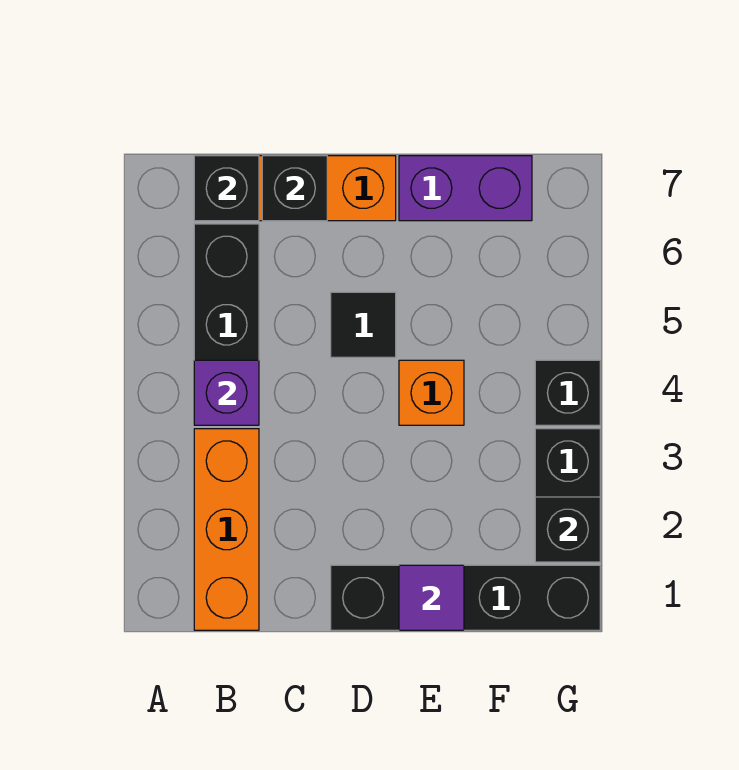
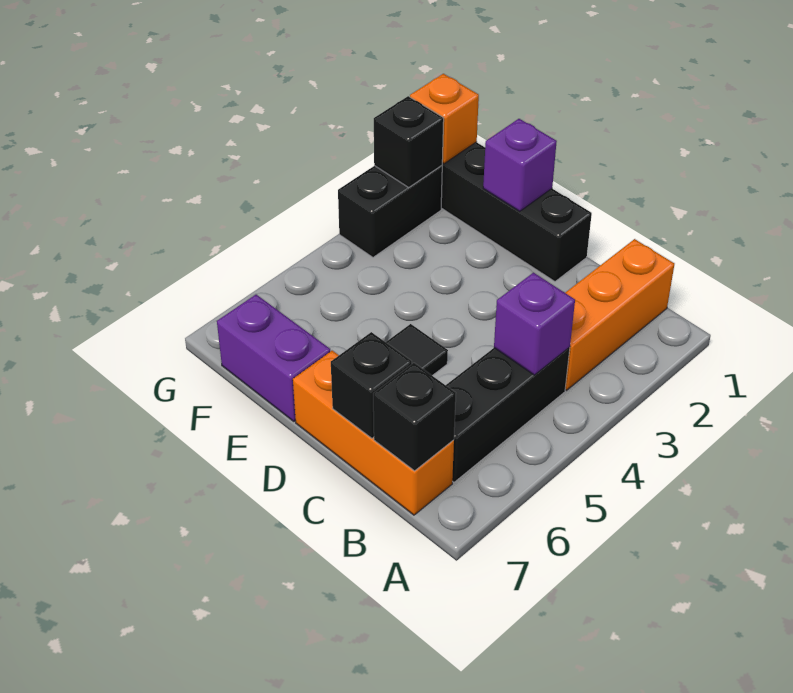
purple tile E1 level 2 -> purple brick E1 level 2
orange brick E4 level 1 -> orange brick G1 level 2
black brick G4 level 1 -> none

